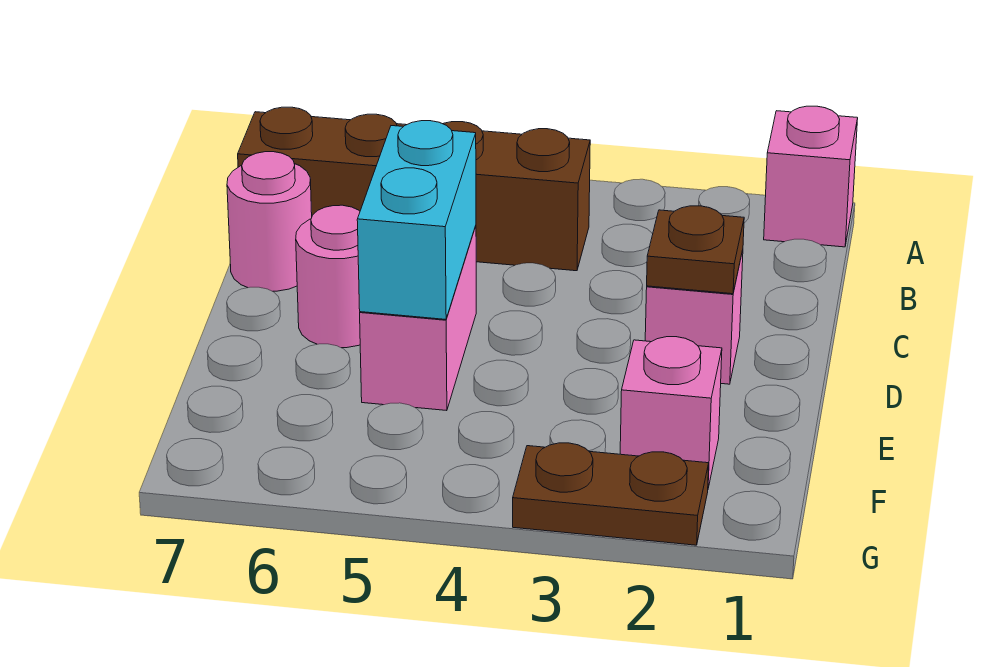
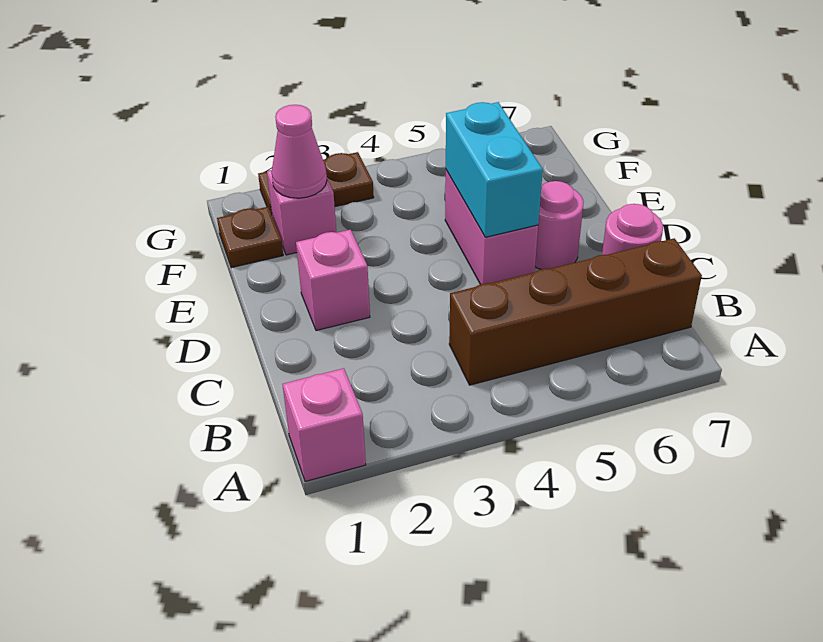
brown plate D2 level 2 -> brown plate F1 level 1
none -> pink cone F2 level 2

